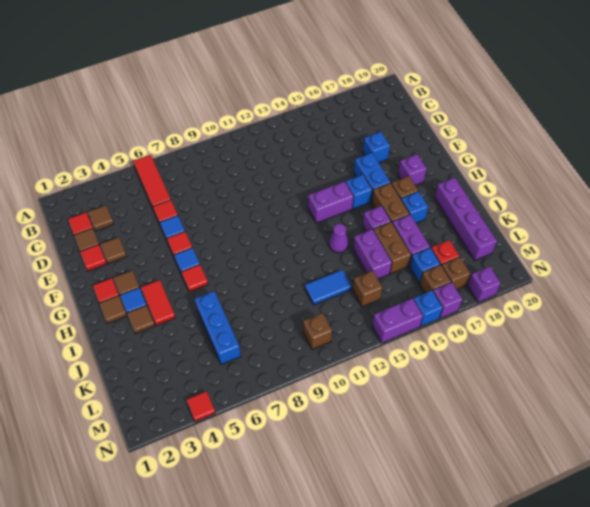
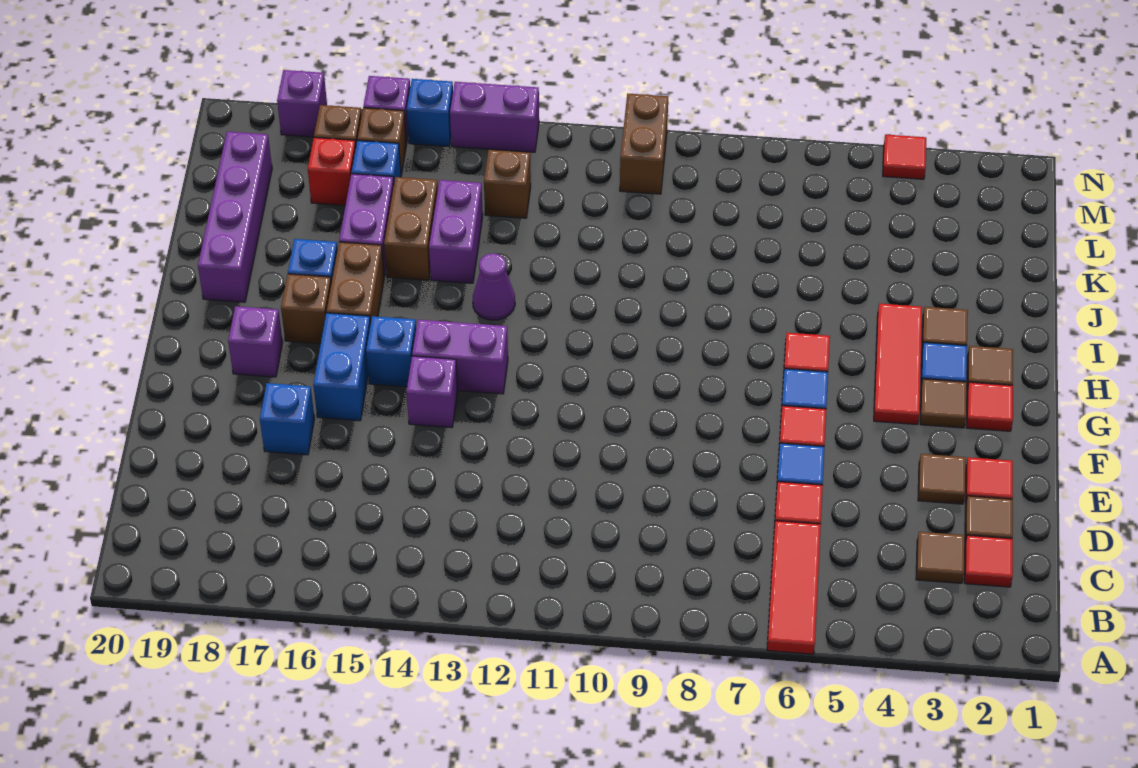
red tile H4:I4 level 1 -> red tile G4:I4 level 1
purple brick I15 level 1 -> purple brick F14 level 1
blue brick J6:L6 level 1 -> none
blue tile K11:K12 level 1 -> none
brown brick M10 level 1 -> brown brick M10:N10 level 1

